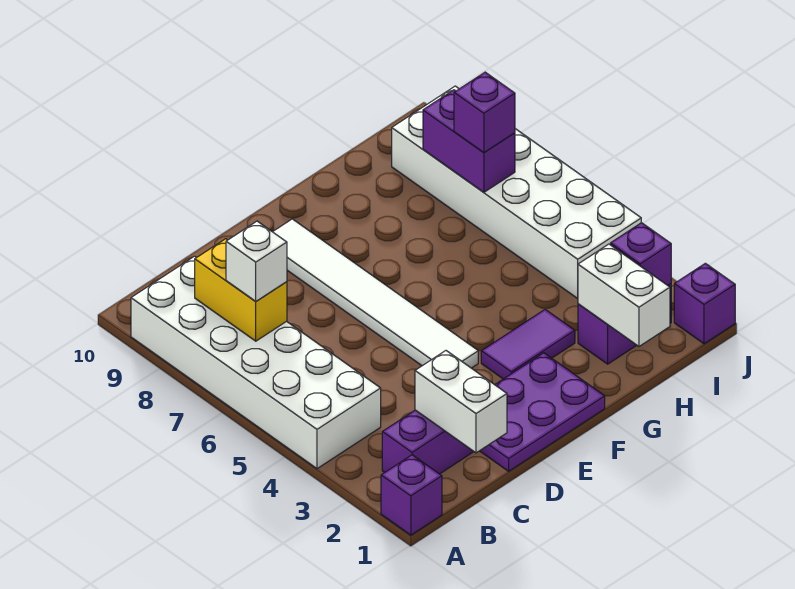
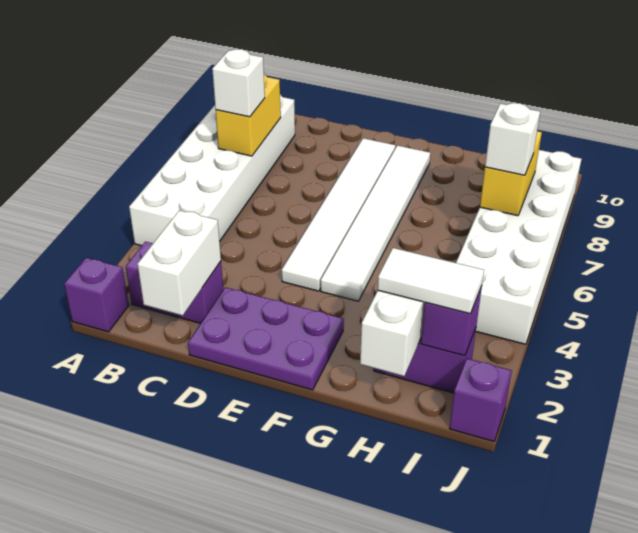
purple tile F3:G3 level 1 -> none
none -> white tile F4:F9 level 1
none -> white tile H2:I2 level 3
purple brick I7:I8 level 2 -> yellow brick I7:I8 level 2
purple brick I7 level 3 -> white brick I7 level 3

